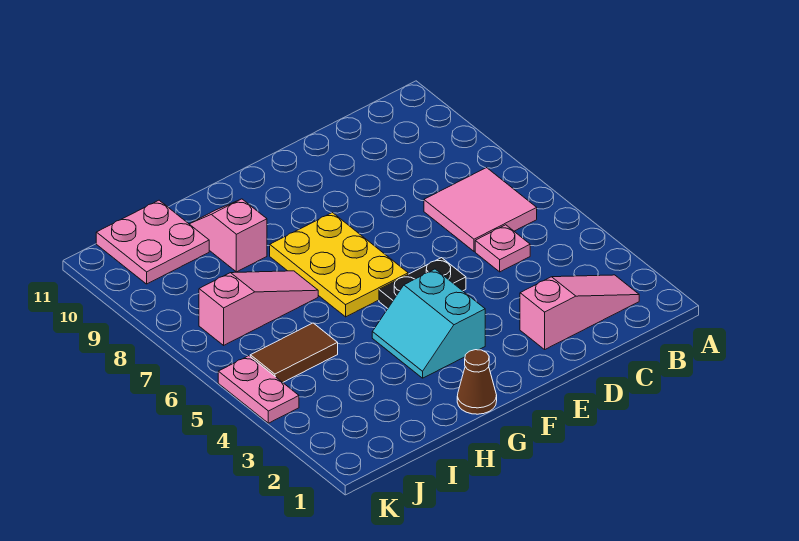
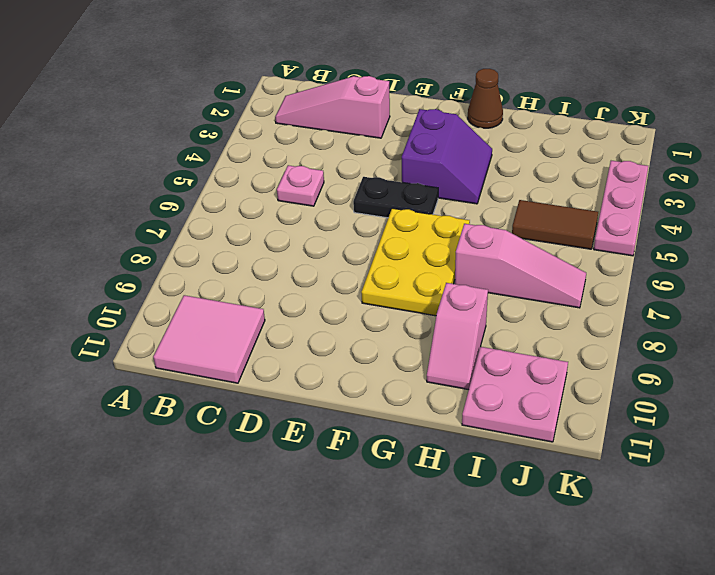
pink tile B6:C7 level 1 -> pink tile B10:C11 level 1
cyan slope F3:G4 level 1 top F -> purple slope F3:G4 level 1 top F
pink slope H7:J7 level 1 top J -> pink slope H7:J7 level 1 top H
pink plate K4:K5 level 1 -> pink plate K3:K5 level 1

